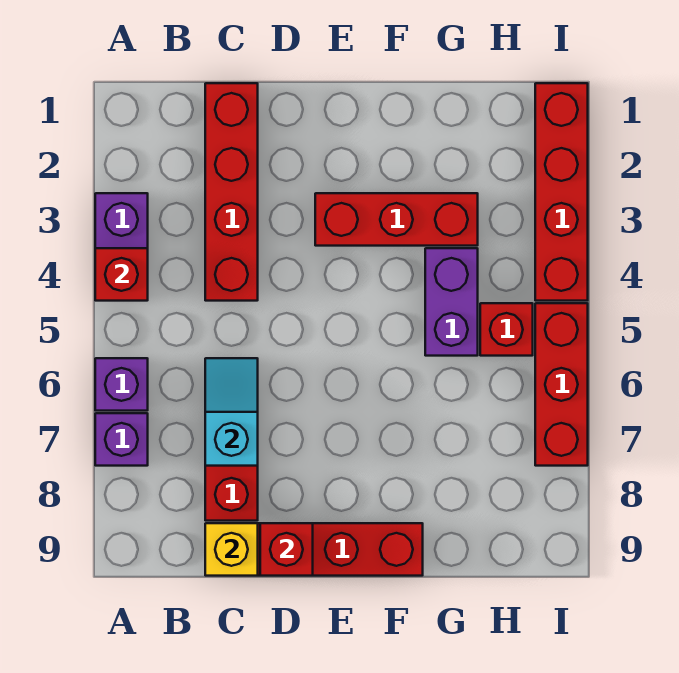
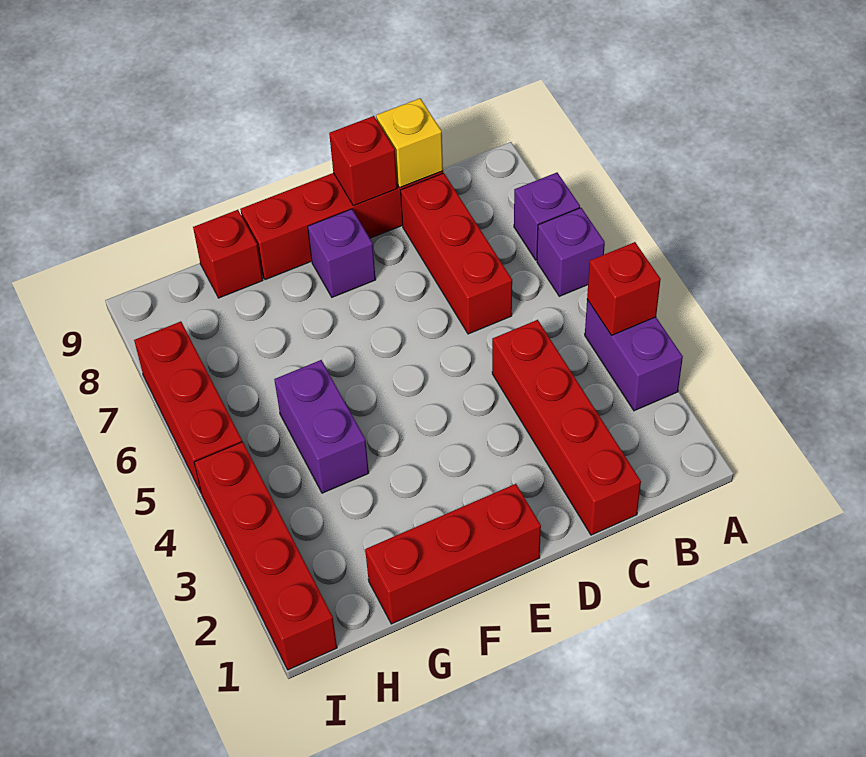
cyan slope C6:C7 level 2 top 7 -> none
red brick E3:G3 level 1 -> red brick E1:G1 level 1
none -> purple brick E8 level 1
red brick H5 level 1 -> red brick G9 level 1

